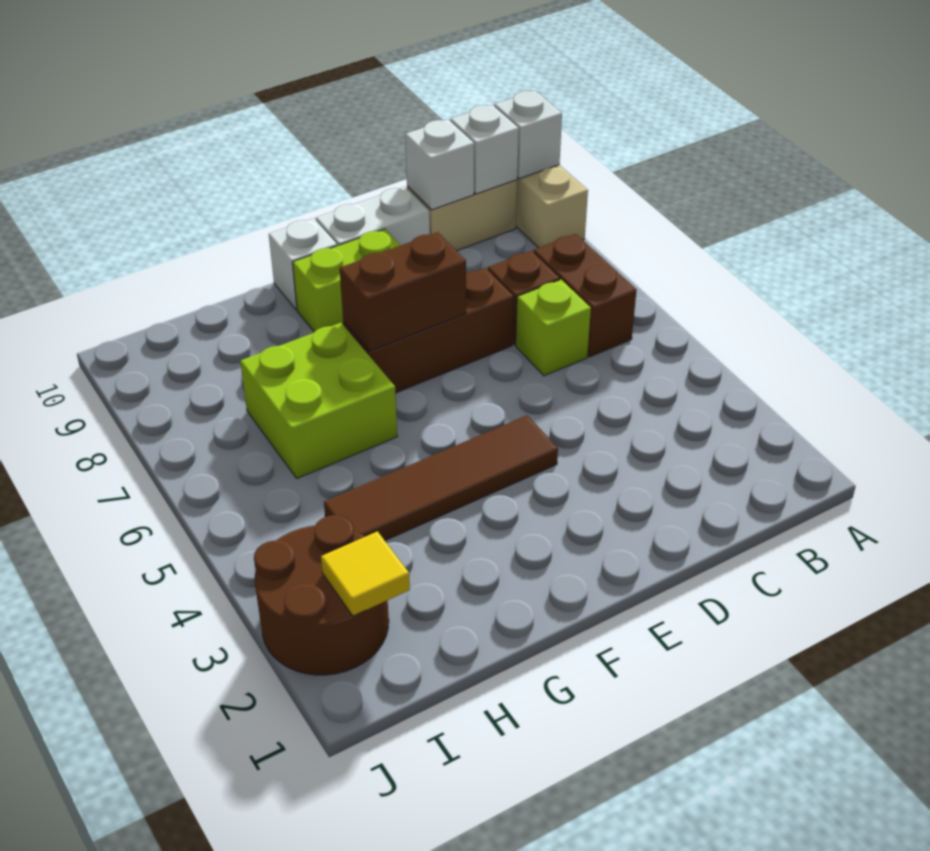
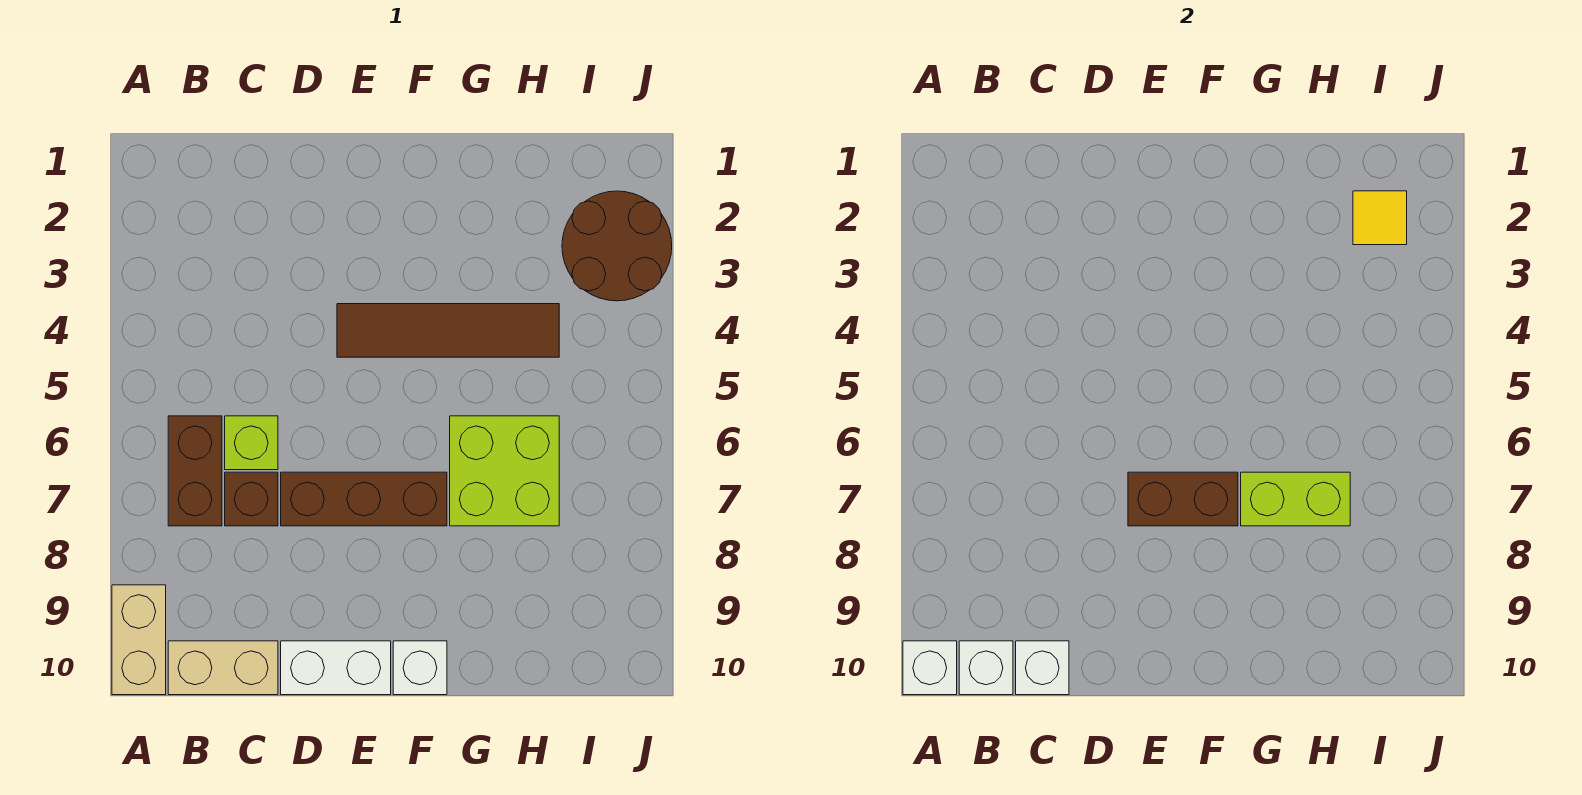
lime brick E9:F9 level 1 -> lime brick G7:H7 level 2

